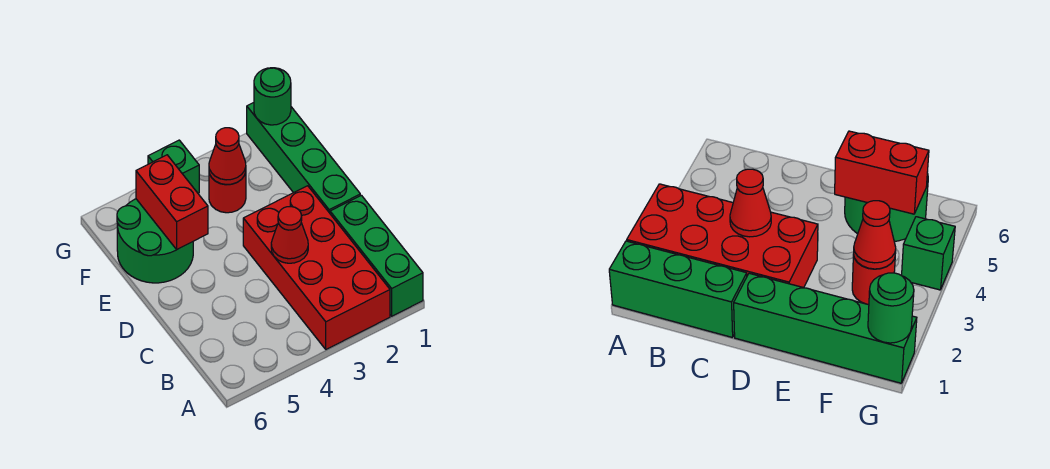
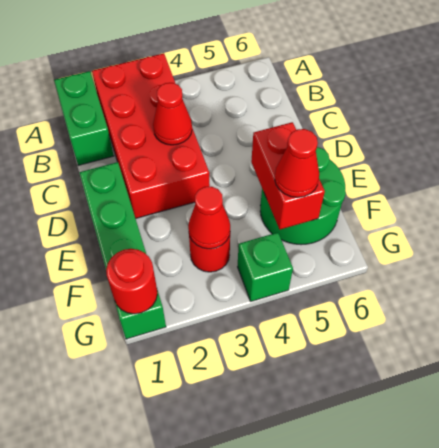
green brick A1:C1 level 1 -> green brick A1:B1 level 1
none -> red cone F5 level 3
green round brick G1 level 2 -> red round brick G1 level 2

